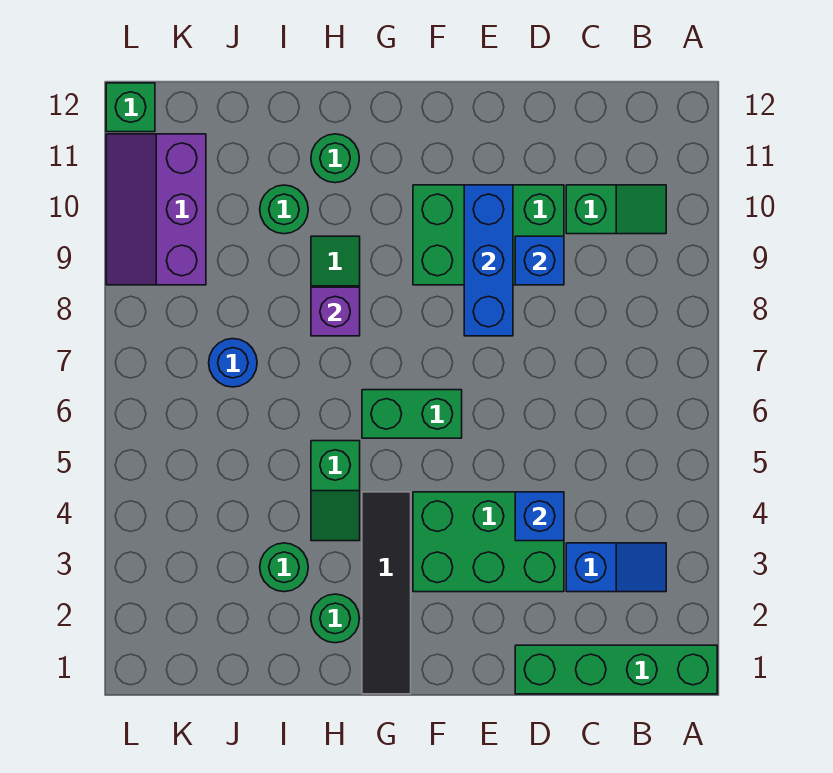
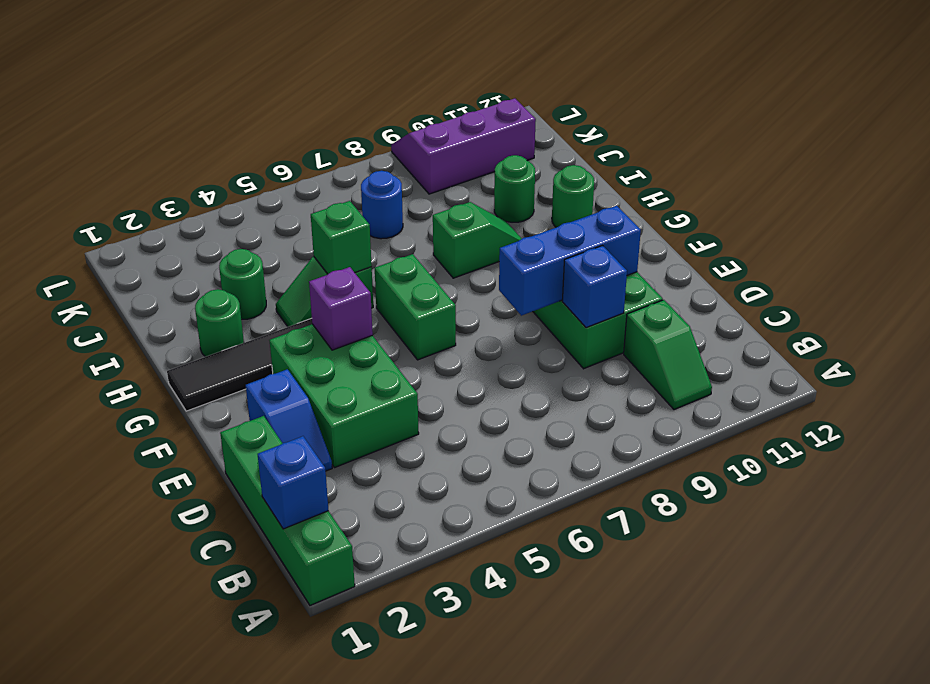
blue slope B3:C3 level 1 top C -> blue slope D2:E2 level 1 top E
blue brick D4 level 2 -> blue brick B1 level 2
purple brick H8 level 2 -> purple brick F4 level 2
green brick L12 level 1 -> green brick H5 level 2

